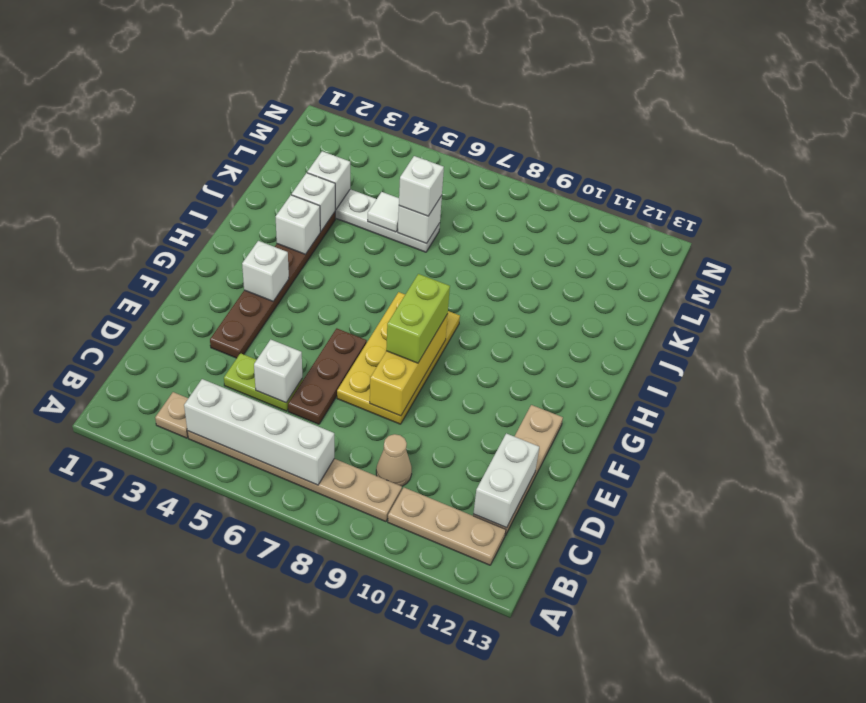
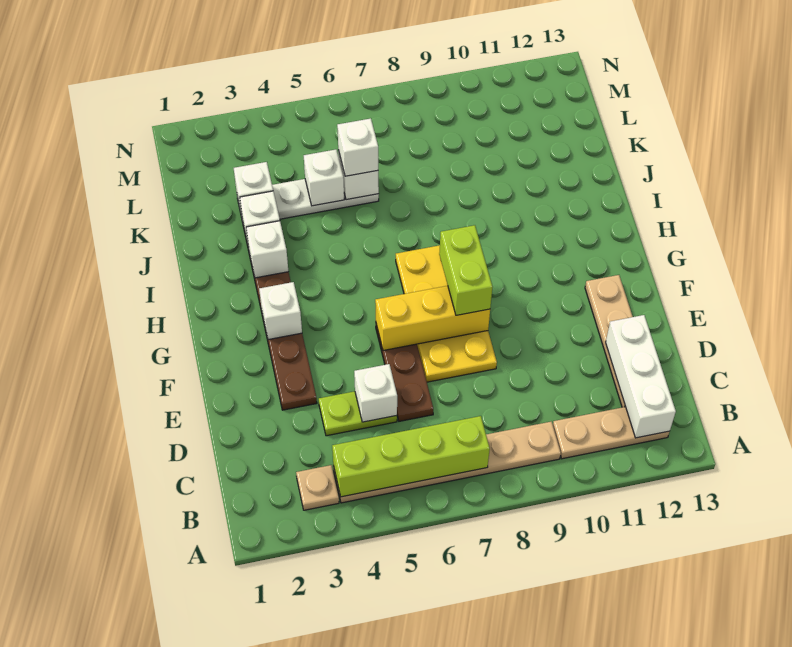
white brick B4:B7 level 2 -> lime brick B4:B7 level 2
tan cone C9 level 1 -> none
white brick C12:D12 level 2 -> white brick B12:D12 level 2
yellow brick E8:G8 level 2 -> yellow brick F6:F8 level 2
white tile K5 level 2 -> white brick K5 level 2

